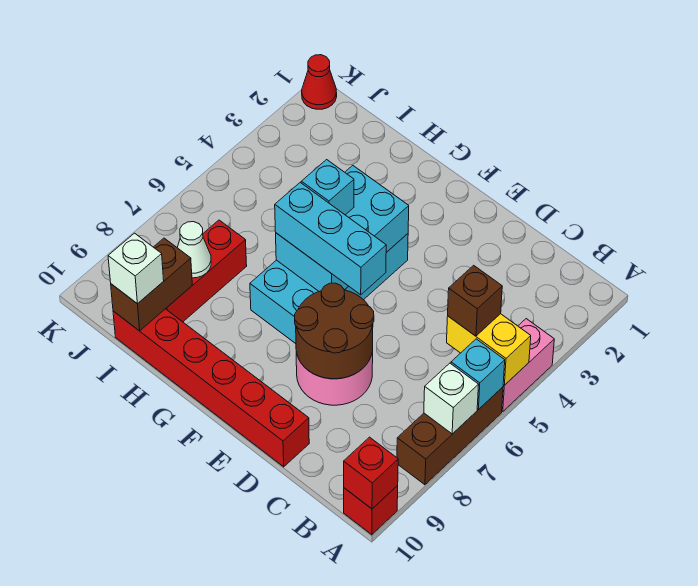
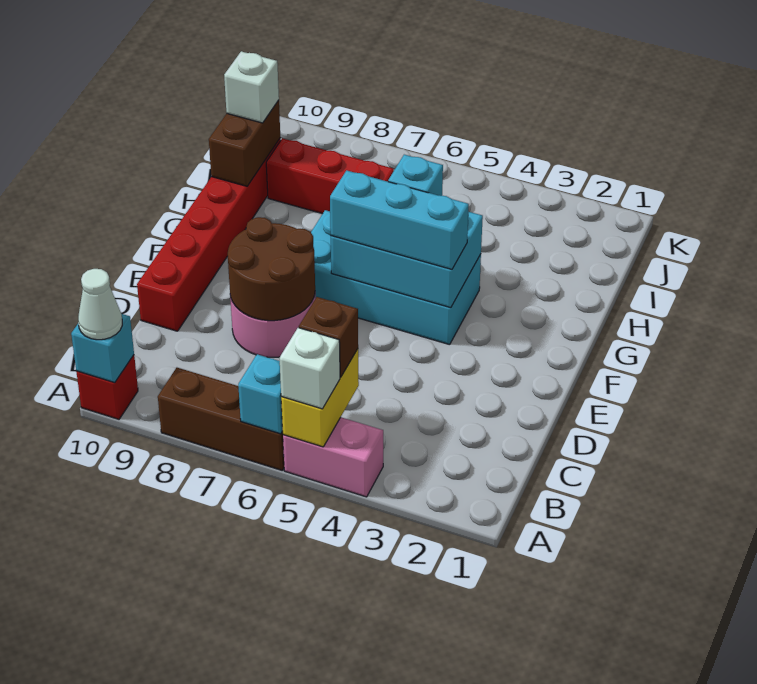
white brick A7 level 2 -> white brick A5 level 3
red brick A10 level 2 -> cyan brick A10 level 2
cyan brick E6:G6 level 3 -> cyan brick F4:F6 level 3
white cone I8 level 2 -> white cone A10 level 3
brown brick I9:I10 level 2 -> brown brick H10:I10 level 2
red cone K1 level 1 -> none

